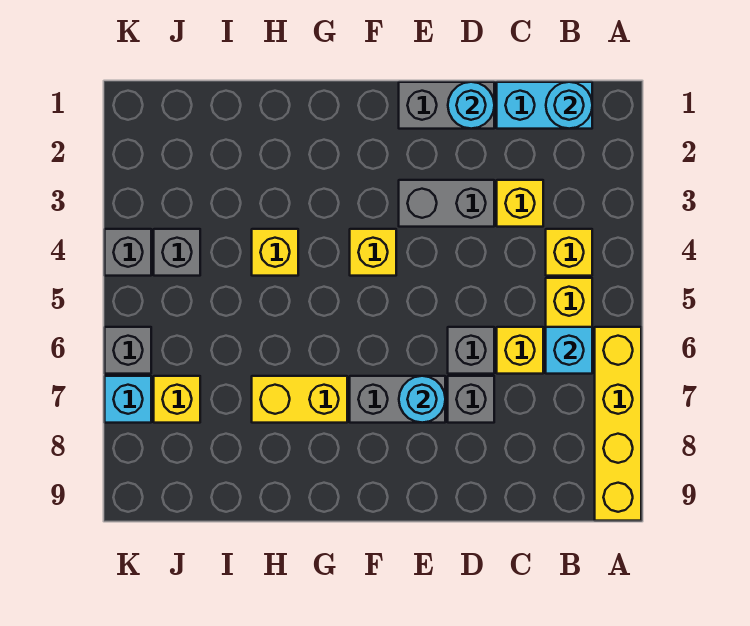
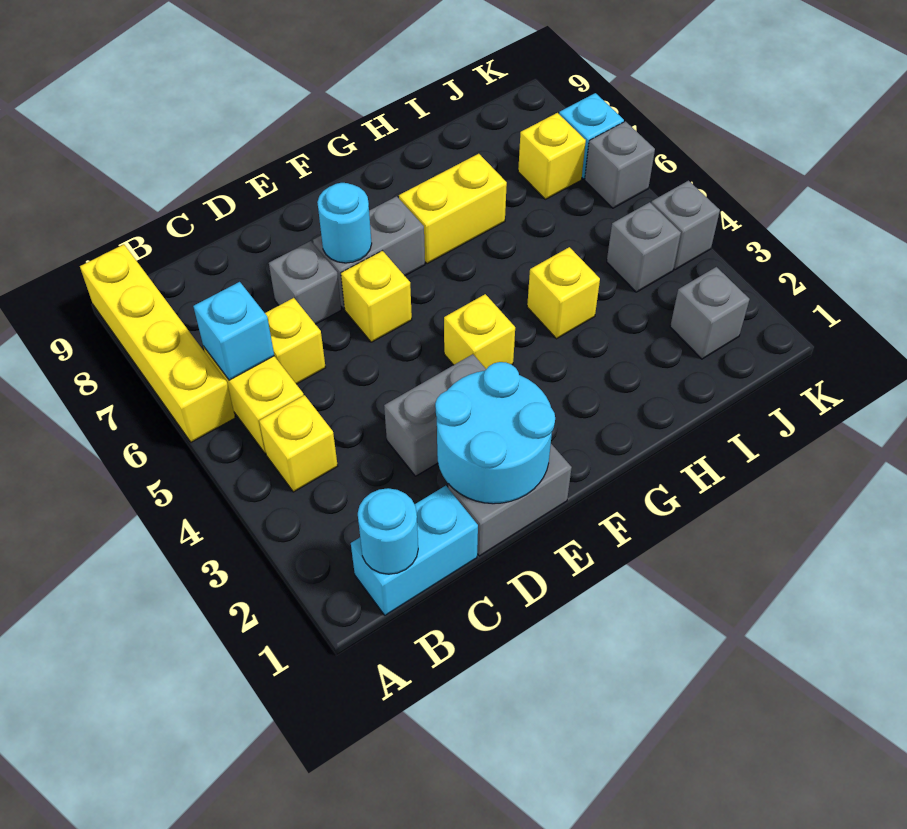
yellow brick C3 level 1 -> yellow brick E6 level 1
cyan round brick D1 level 2 -> cyan round brick D1:E2 level 2
grey brick D6 level 1 -> grey brick J2 level 1

